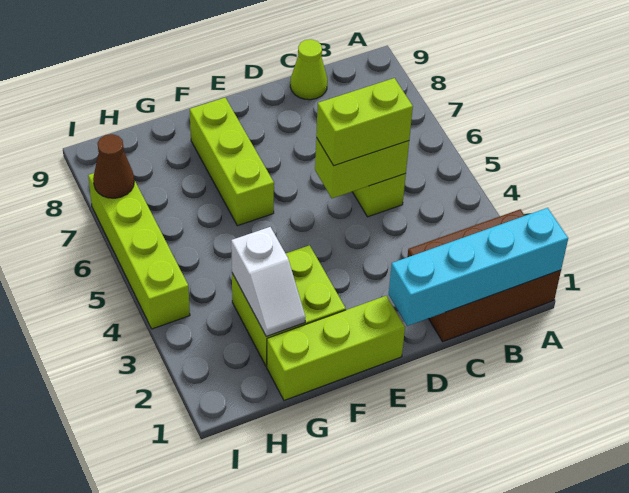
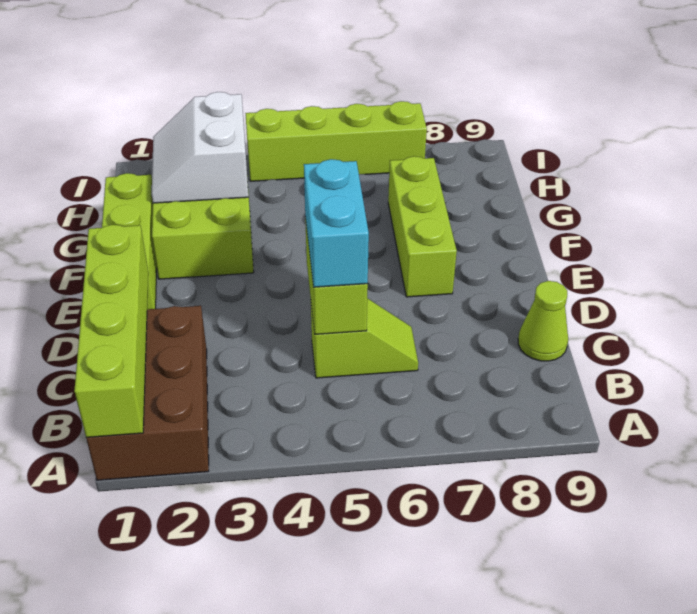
cyan brick A1:D1 level 2 -> lime brick A1:D1 level 2
lime brick C5:D5 level 3 -> cyan brick C5:D5 level 3
lime brick F6:F8 level 1 -> lime brick E7:G7 level 1
white slope G2:G3 level 2 top 3 -> white slope G2:H3 level 2 top 3
brown cone I7 level 2 -> none

